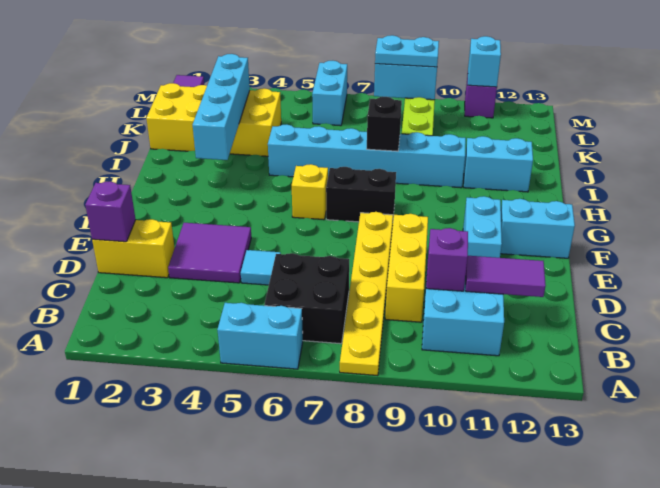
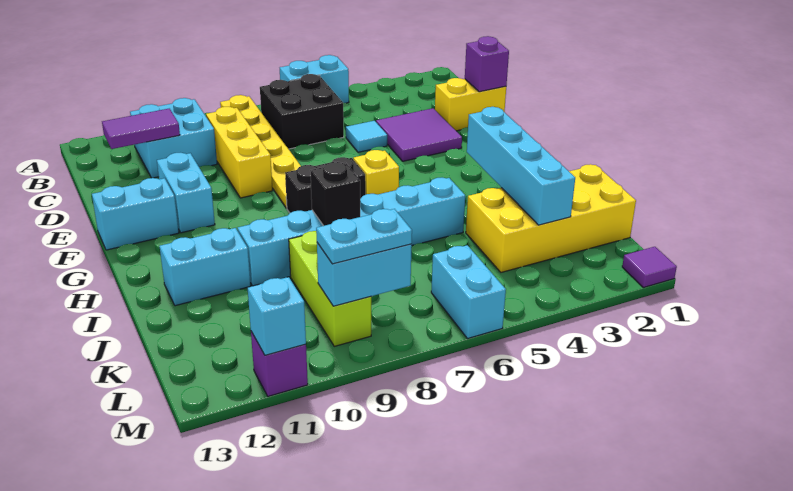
purple brick C10 level 2 -> none

